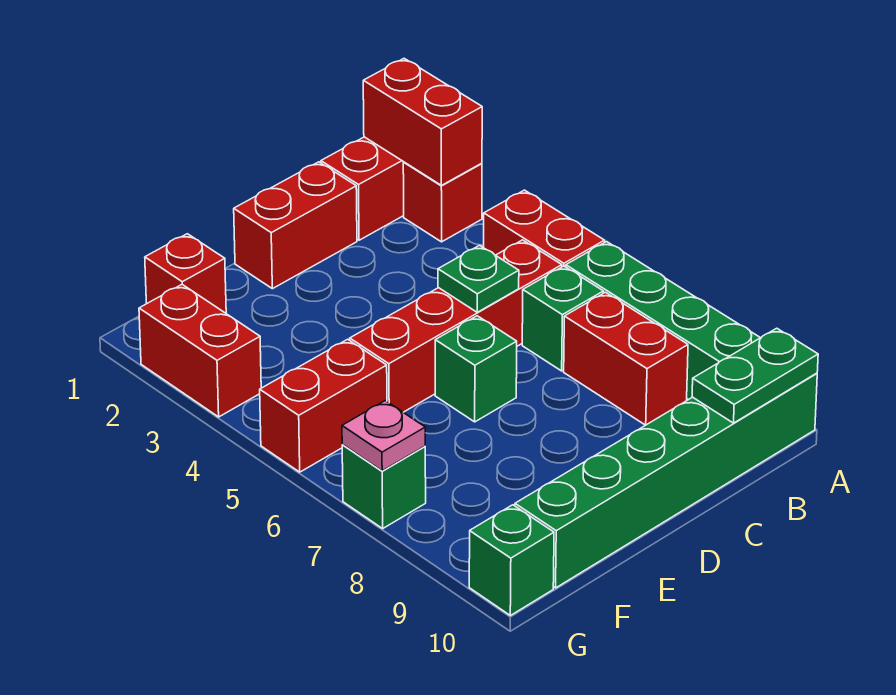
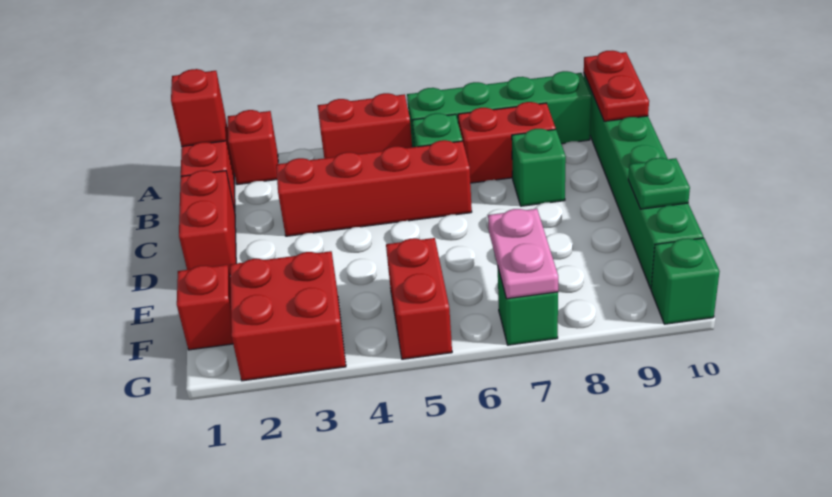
red brick A1:A2 level 2 -> red brick A1 level 2
green plate A10:B10 level 2 -> red plate A10:B10 level 2
red brick B5:E5 level 1 -> red brick C3:C6 level 1
green plate C5 level 2 -> green plate E10 level 2
green brick D6 level 1 -> green brick C8 level 1
red brick G2:G3 level 1 -> red brick F2:G3 level 1
pink plate G7 level 2 -> pink plate F7:G7 level 2

